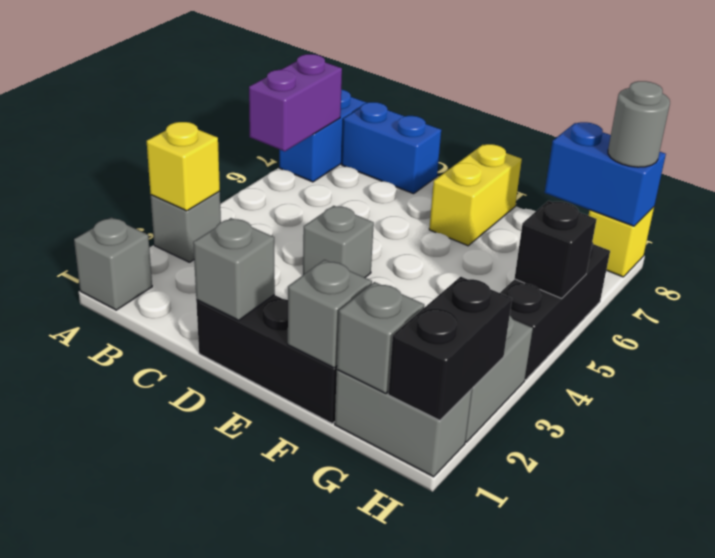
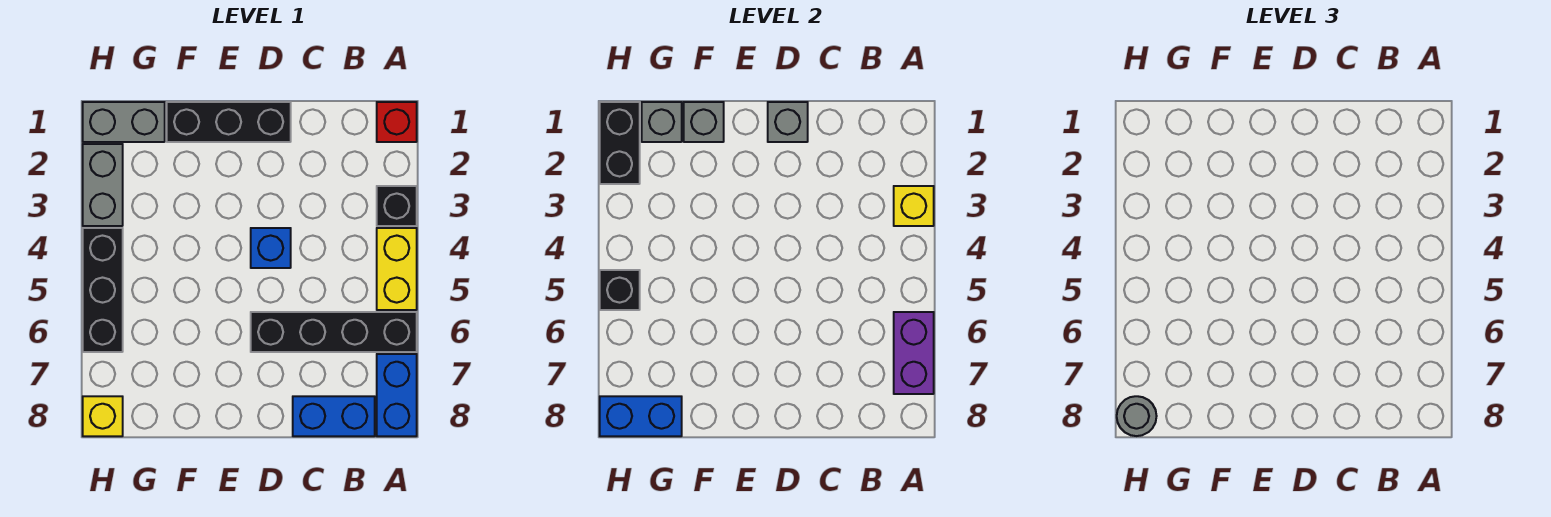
grey brick A1 level 1 -> red brick A1 level 1
grey brick A3 level 1 -> black brick A3 level 1
none -> black brick A6:D6 level 1
grey brick D4 level 1 -> blue brick D4 level 1
yellow brick E7:E8 level 1 -> yellow brick A4:A5 level 1

